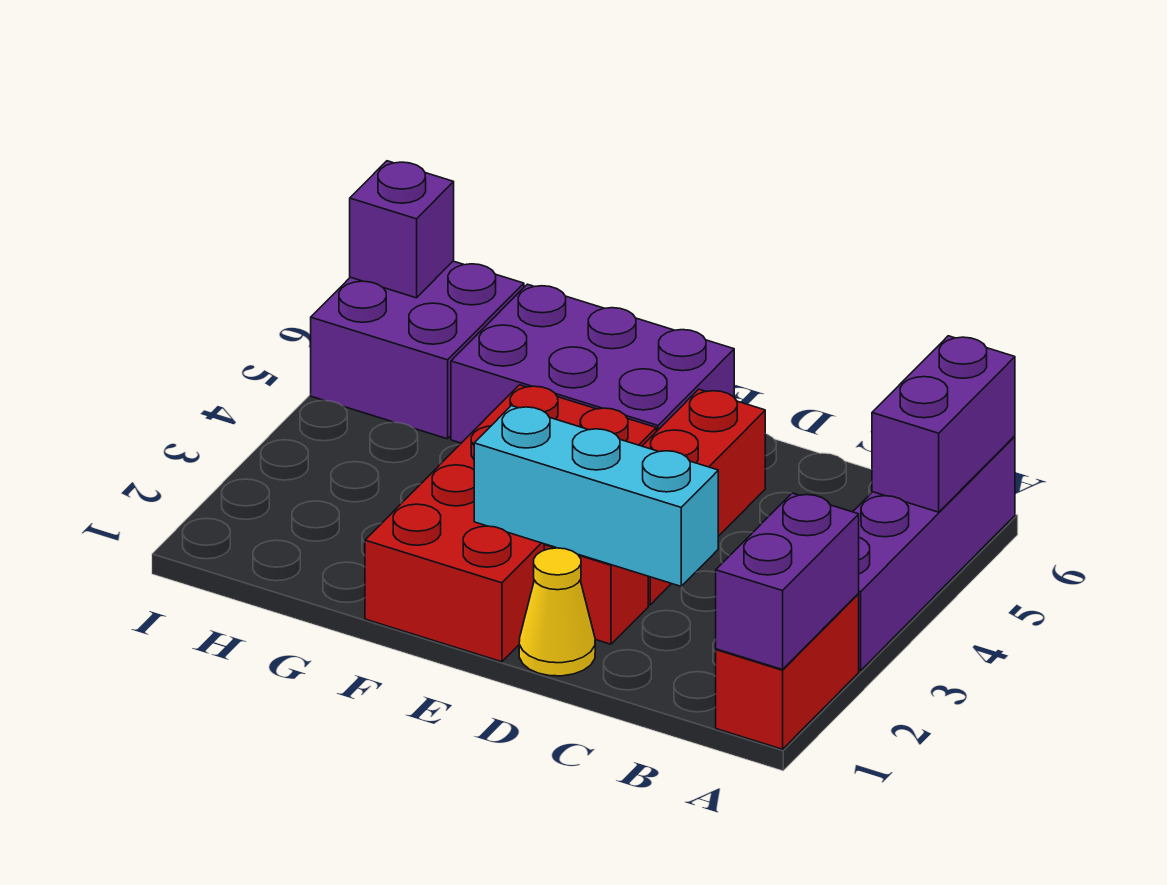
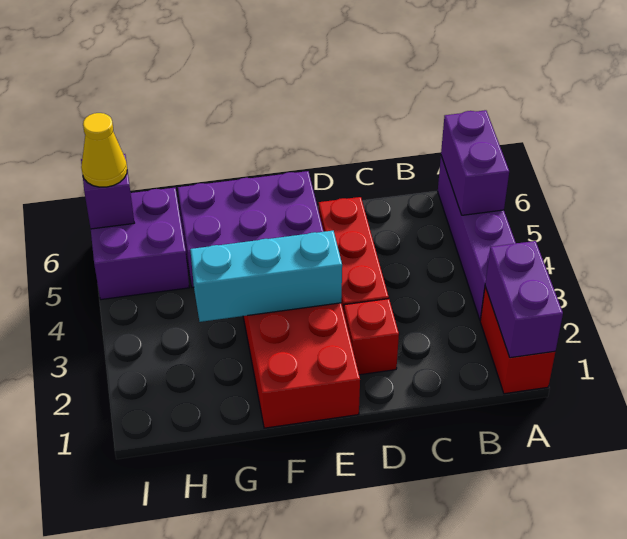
cyan brick C2:E2 level 2 -> cyan brick E3:G3 level 2
yellow cone D1 level 1 -> yellow cone I6 level 3

